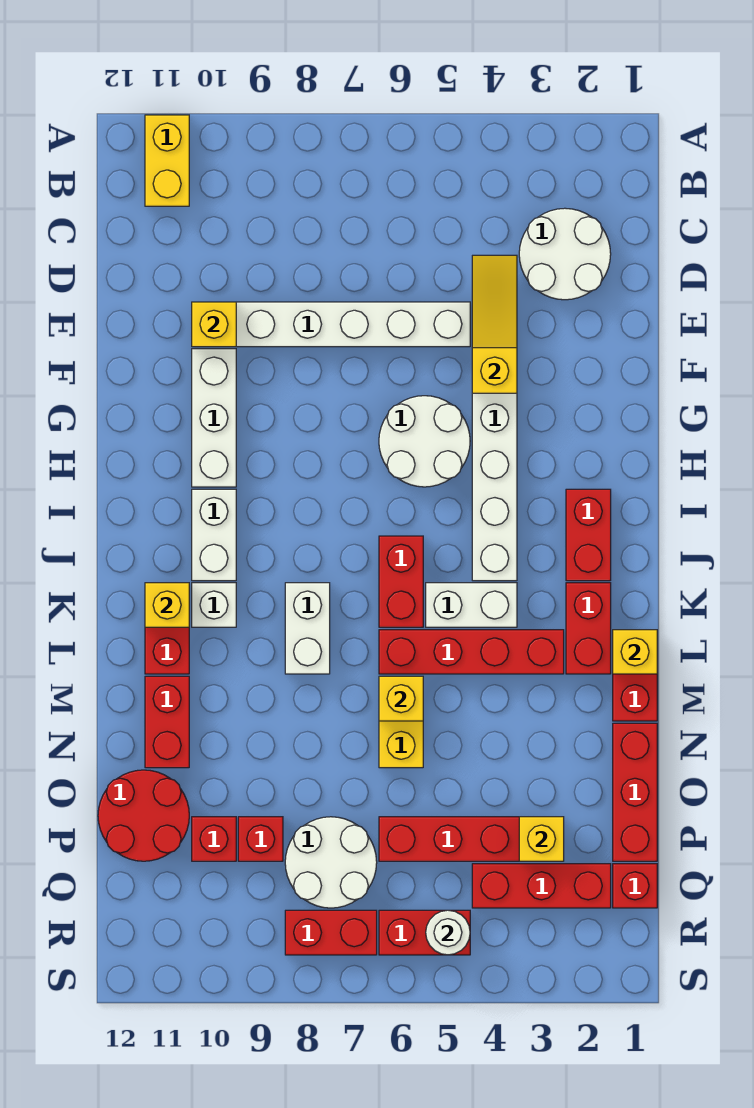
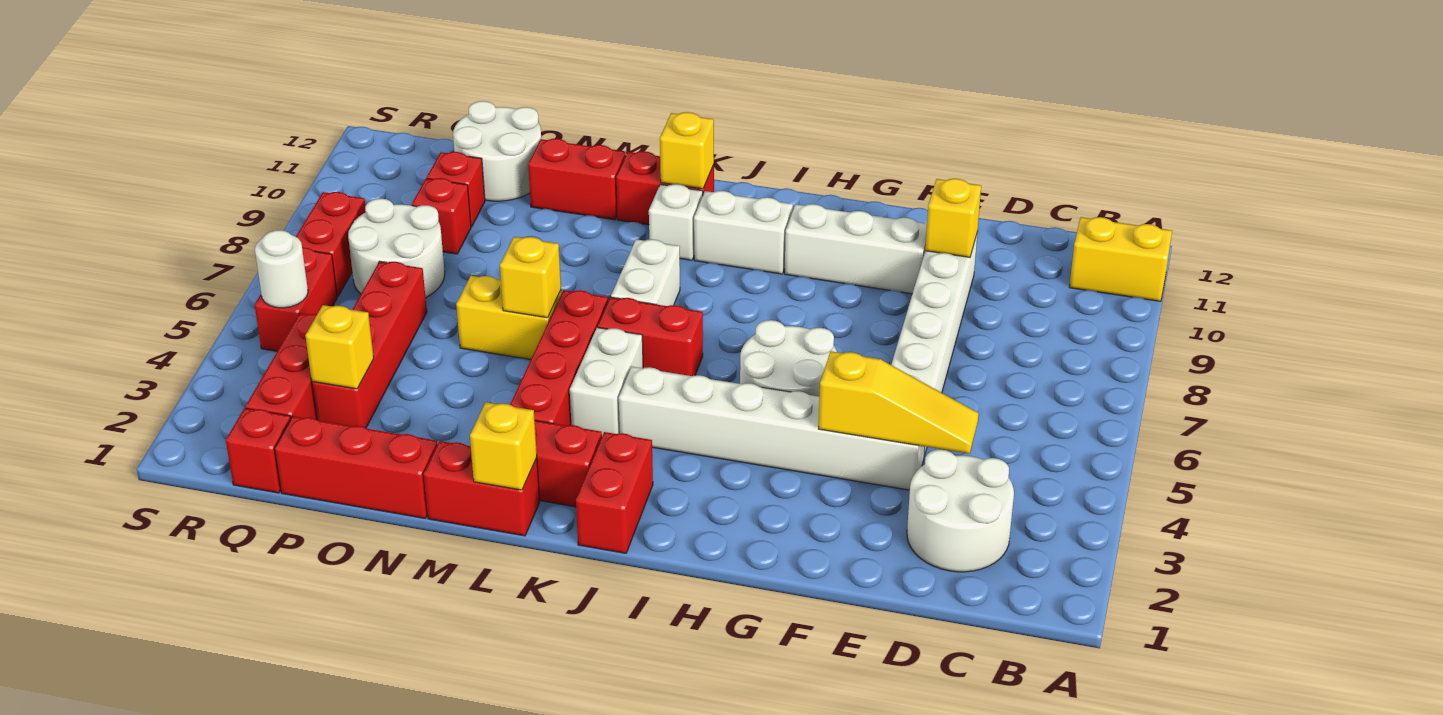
red brick I2:J2 level 1 -> red brick J1:J2 level 1
white brick K8:L8 level 1 -> white brick K7:K8 level 1
red round brick O11:P12 level 1 -> white round brick O11:P12 level 1

